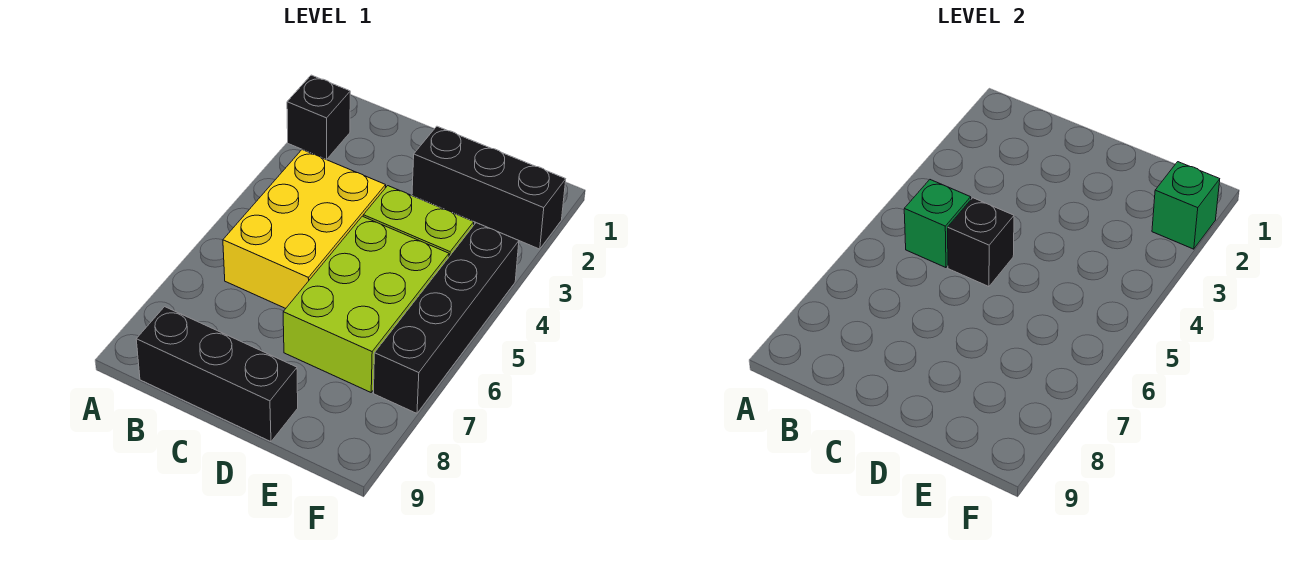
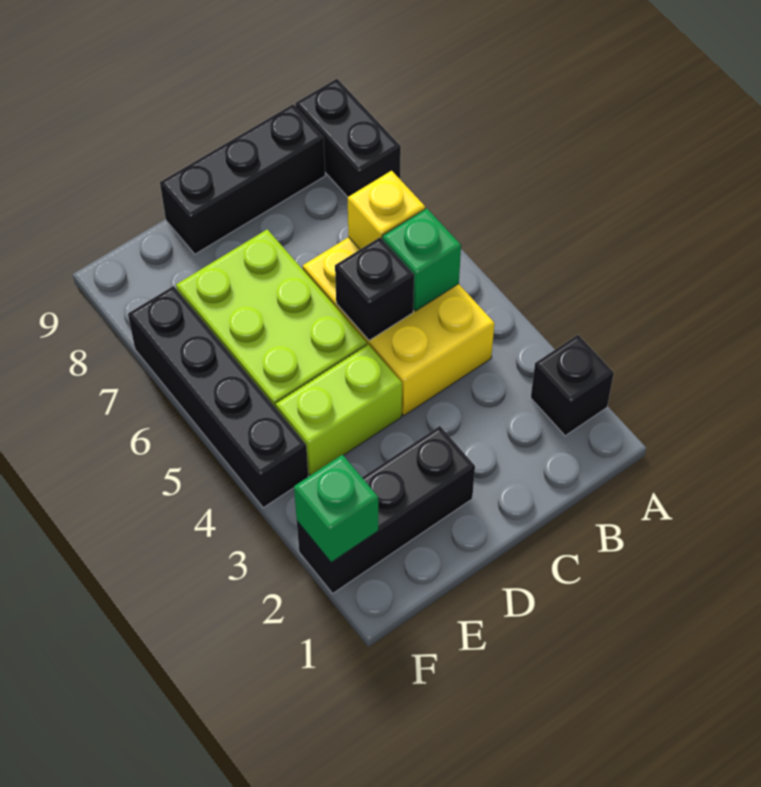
none -> black brick A8:A9 level 1
none -> yellow brick B6 level 2

